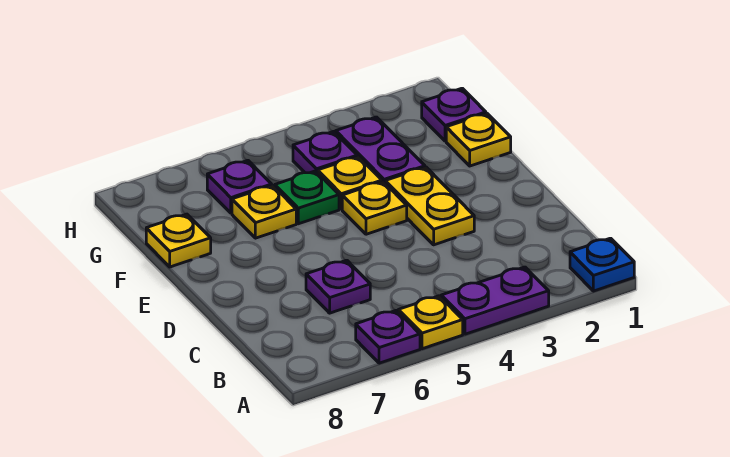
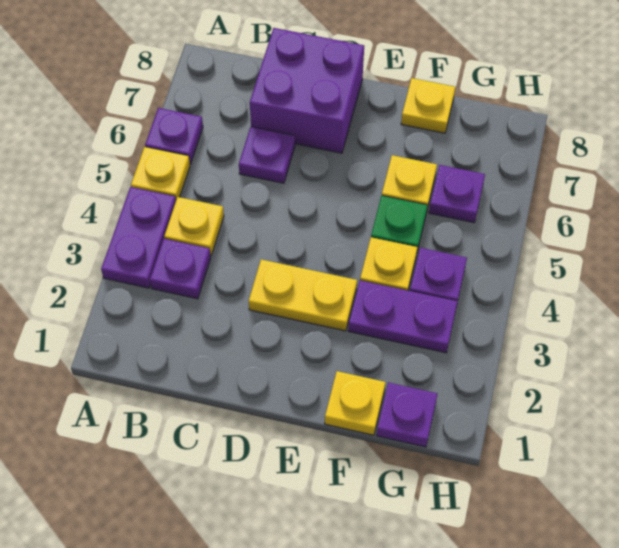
blue plate A1 level 1 -> none
none -> purple plate B3 level 1
none -> purple brick C7:D8 level 1
yellow plate E4 level 1 -> yellow plate B4 level 1

